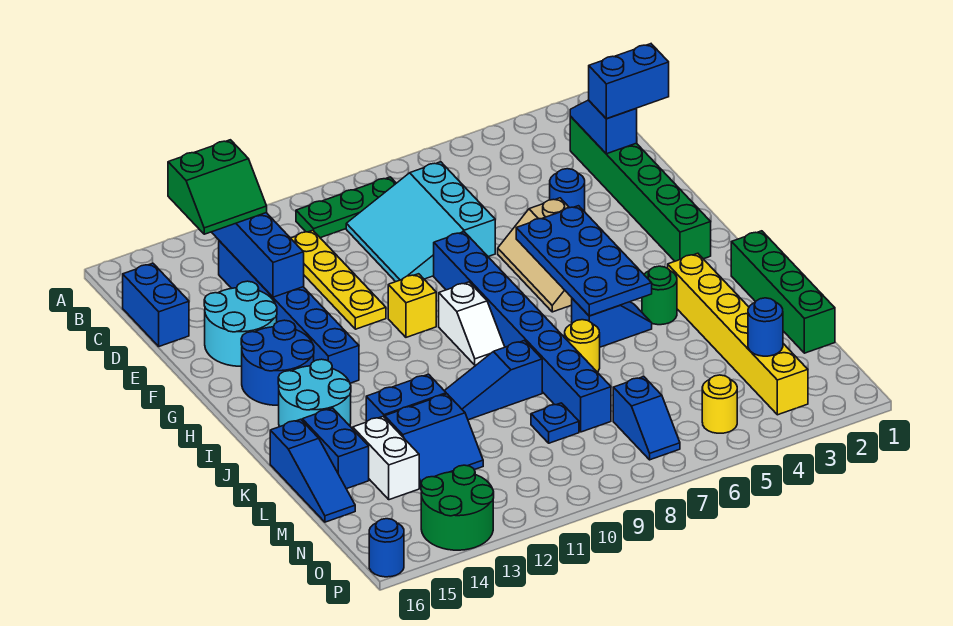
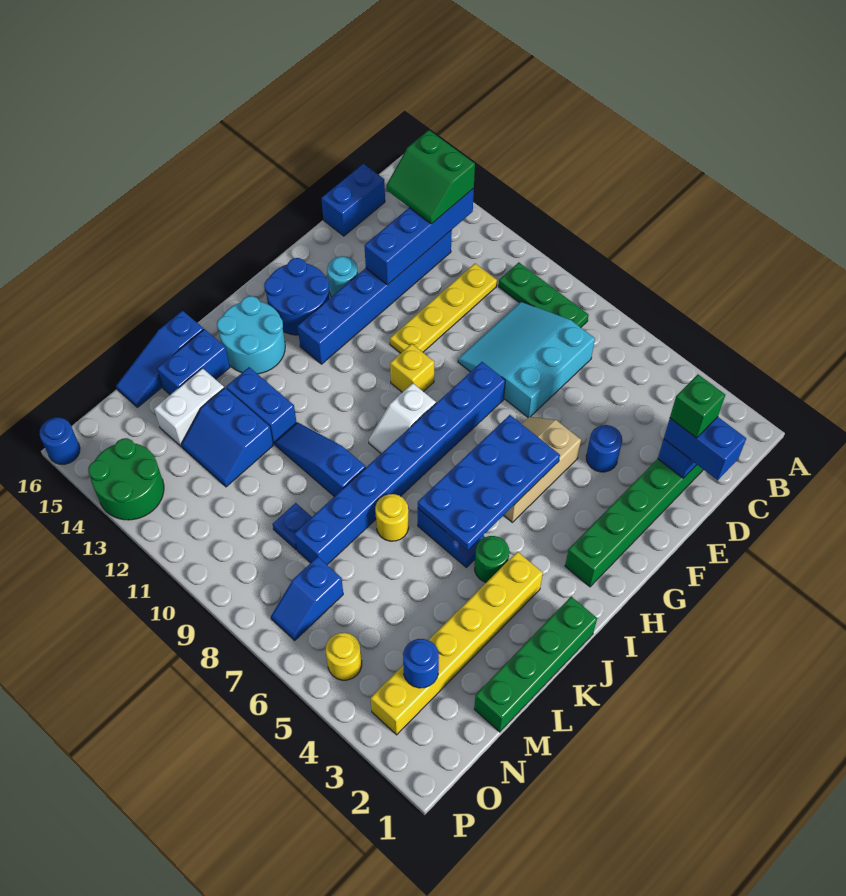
none -> green brick D2 level 4
cyan round brick E14:F15 level 1 -> cyan round brick F14 level 1

